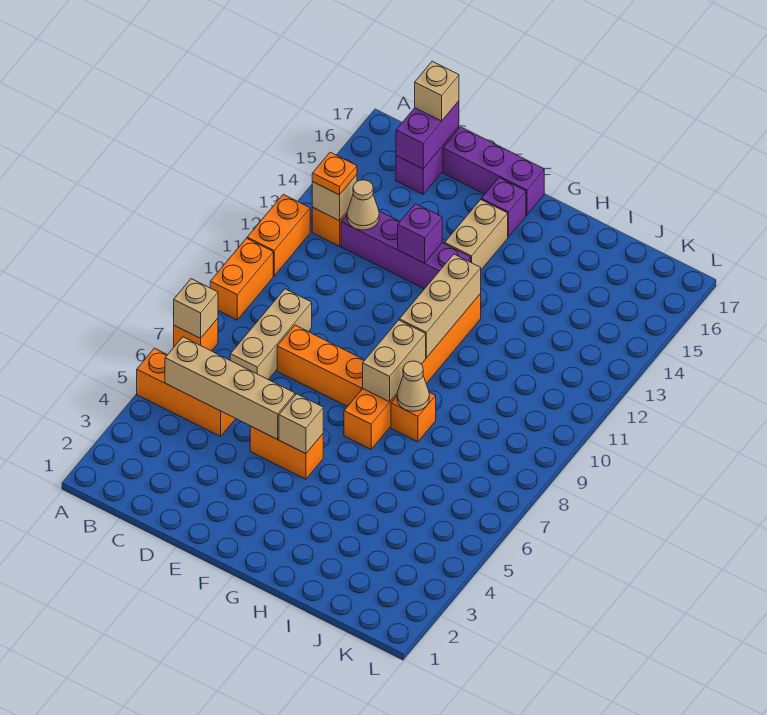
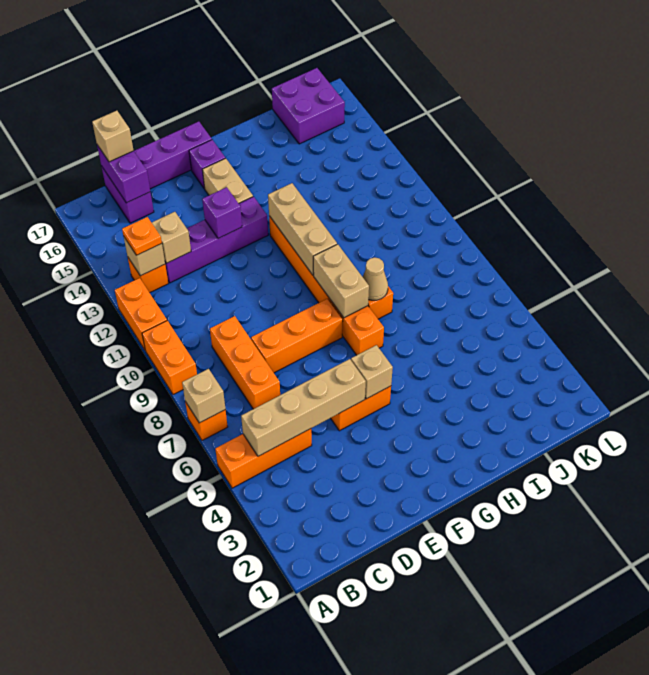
tan brick C7:C9 level 1 -> orange brick C7:C9 level 1
tan cone C13 level 2 -> tan brick C13 level 2
none -> purple brick J16:K17 level 1

